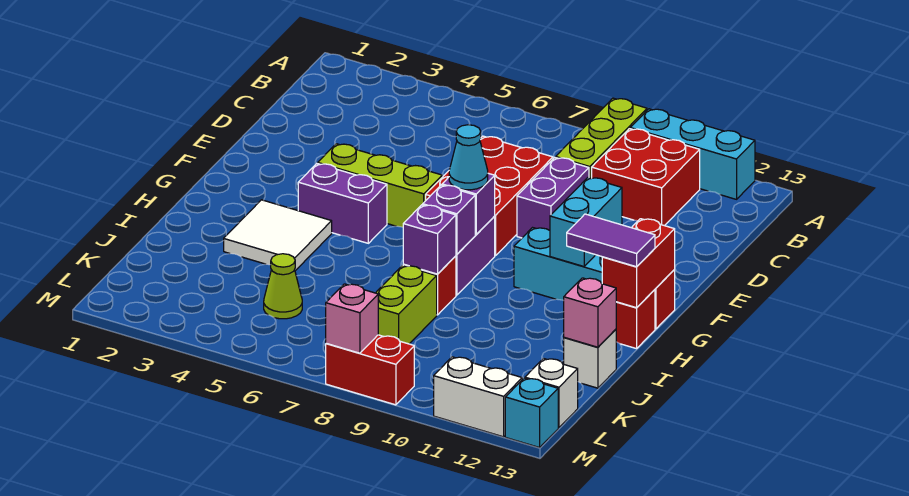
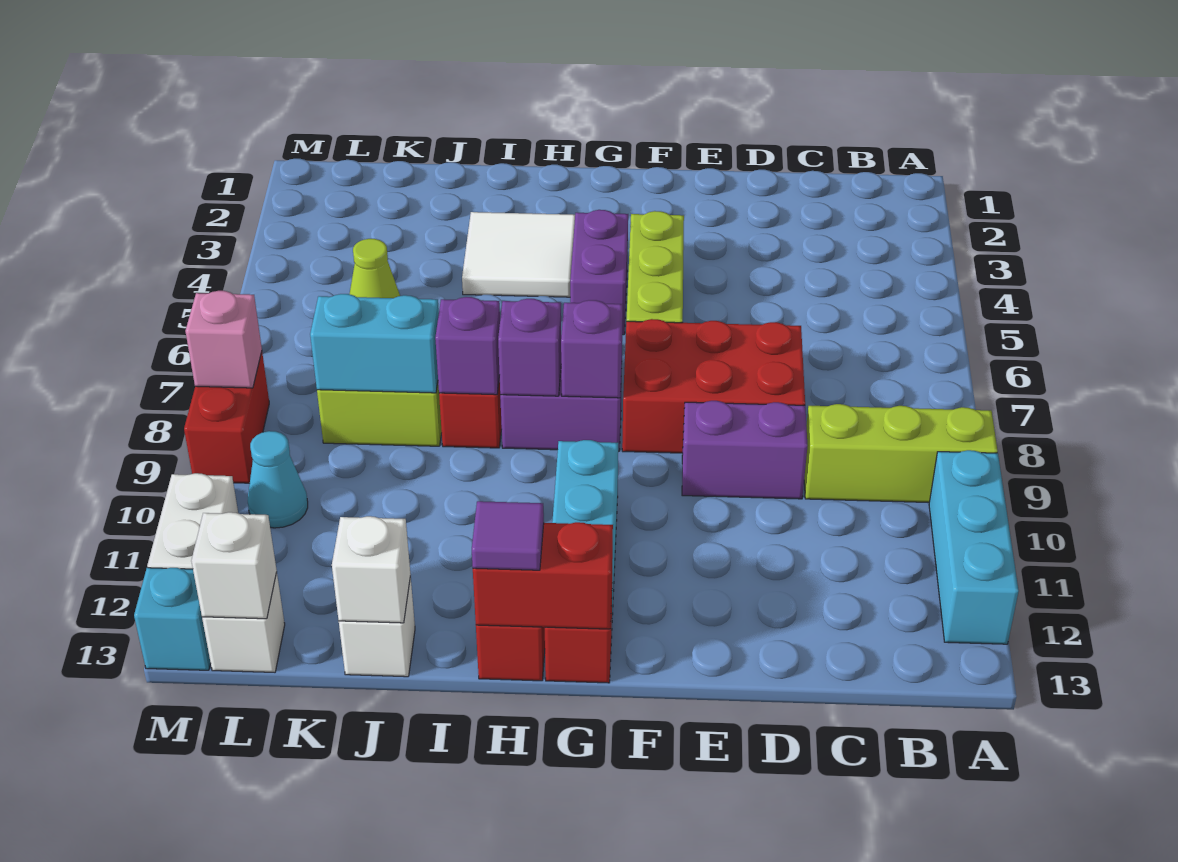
red brick B10:C11 level 1 -> none
cyan brick F11:G11 level 2 -> cyan brick J8:K8 level 2
cyan cone G8 level 3 -> cyan cone L10 level 1
purple tile H12:H13 level 3 -> purple tile H13 level 3
pink brick J13 level 2 -> white brick J13 level 2
none -> white brick L13 level 2

